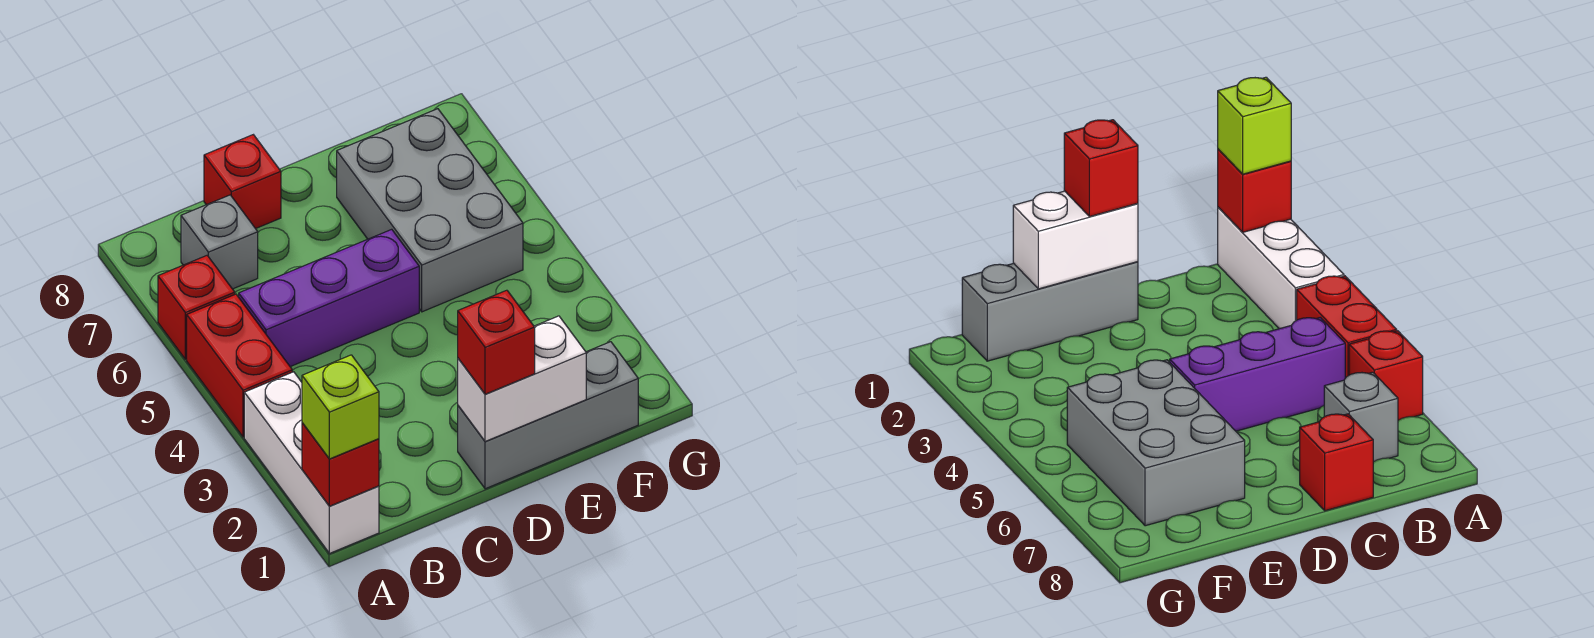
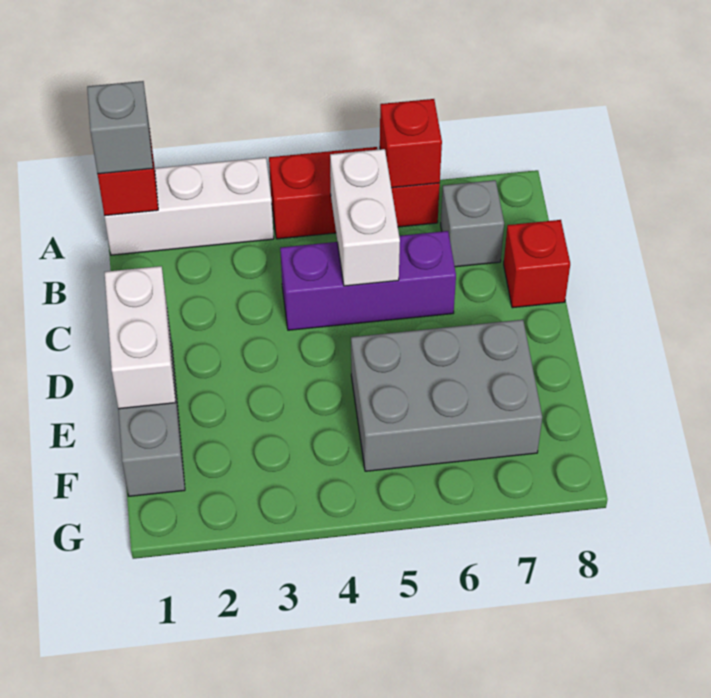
lime brick A1 level 3 -> grey brick A1 level 3
purple brick B5:D5 level 1 -> purple brick C4:C6 level 1
none -> white brick B5:C5 level 2
red brick D1 level 3 -> red brick A6 level 2

